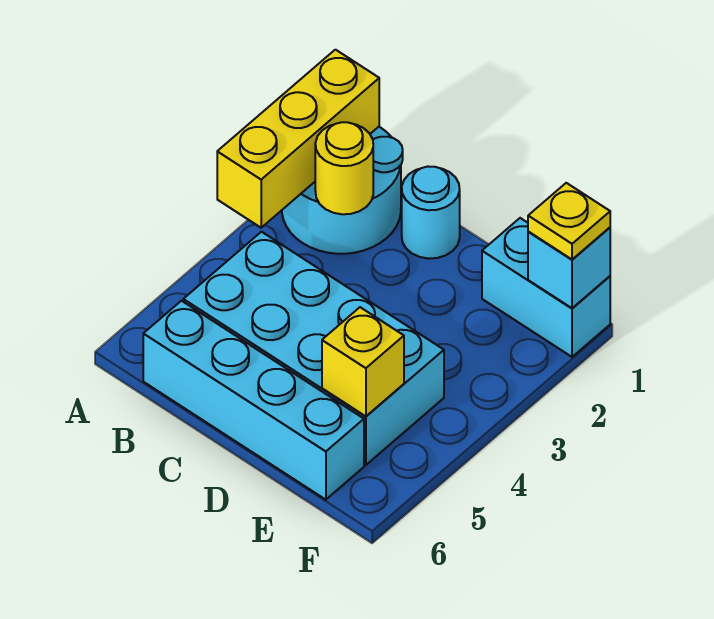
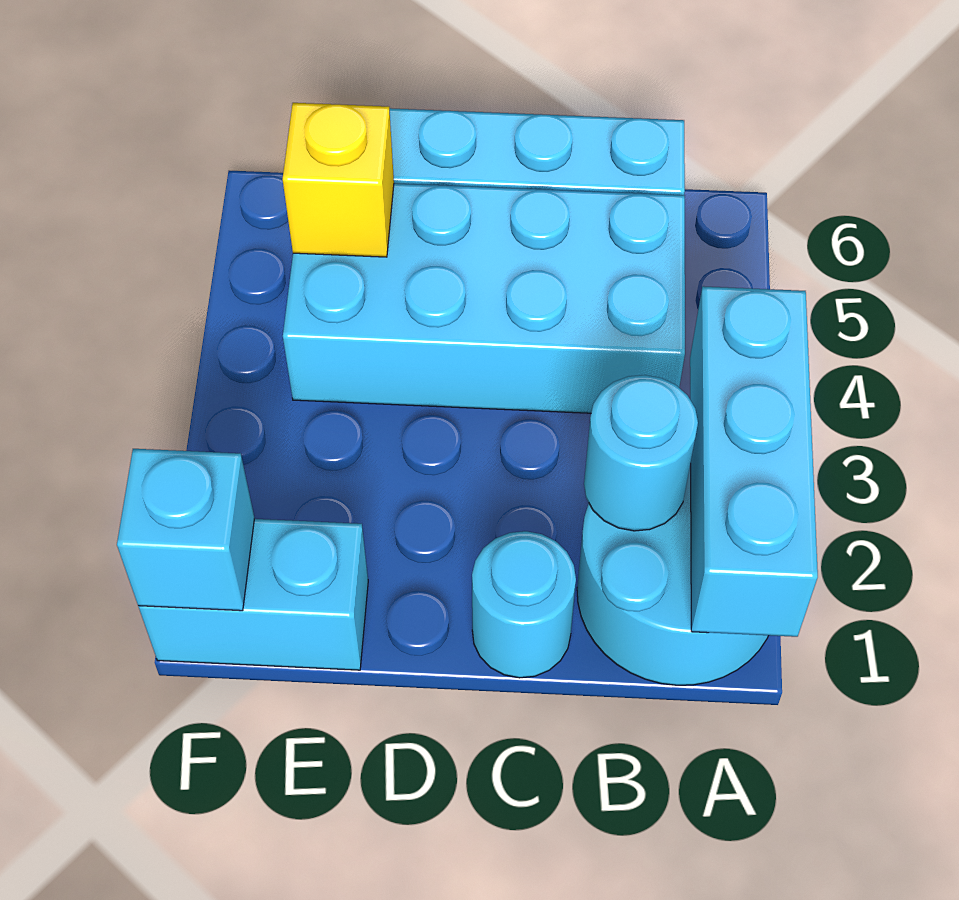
yellow brick A1:A3 level 2 -> cyan brick A1:A3 level 2
yellow round brick B2 level 2 -> cyan round brick B2 level 2
yellow plate F1 level 3 -> none

